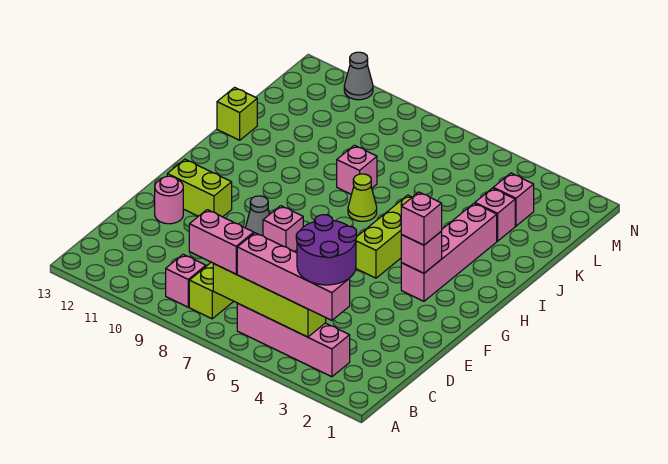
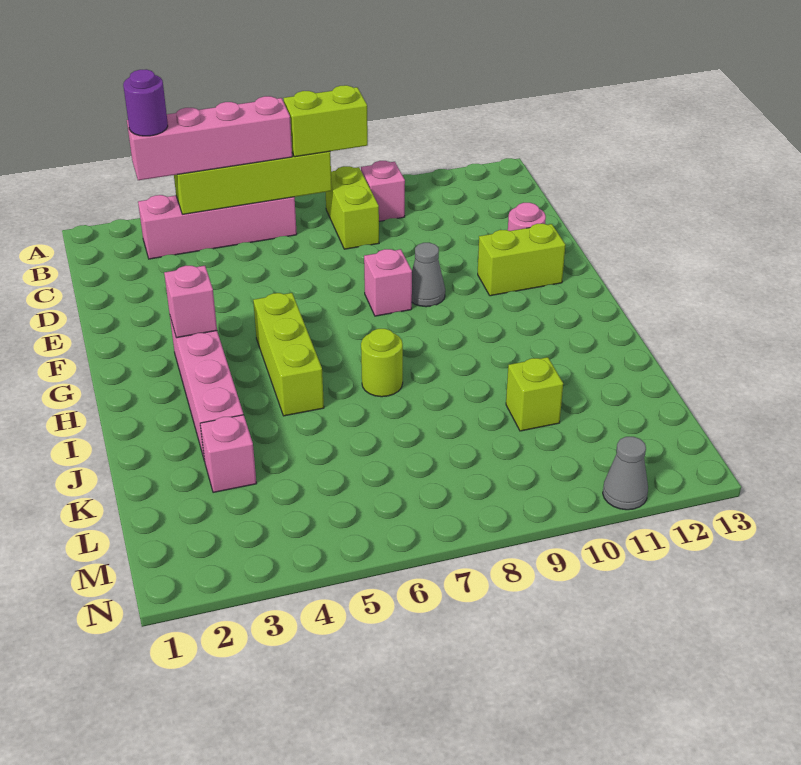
purple round brick B3:C4 level 4 -> purple round brick B3 level 4
pink brick B7:B8 level 3 -> lime brick B7:B8 level 3
pink brick G3 level 3 -> none
lime cone I7 level 1 -> lime round brick I7 level 1
pink brick J8 level 1 -> none
lime brick J13 level 1 -> lime brick K10 level 1
pink brick L3 level 1 -> none

